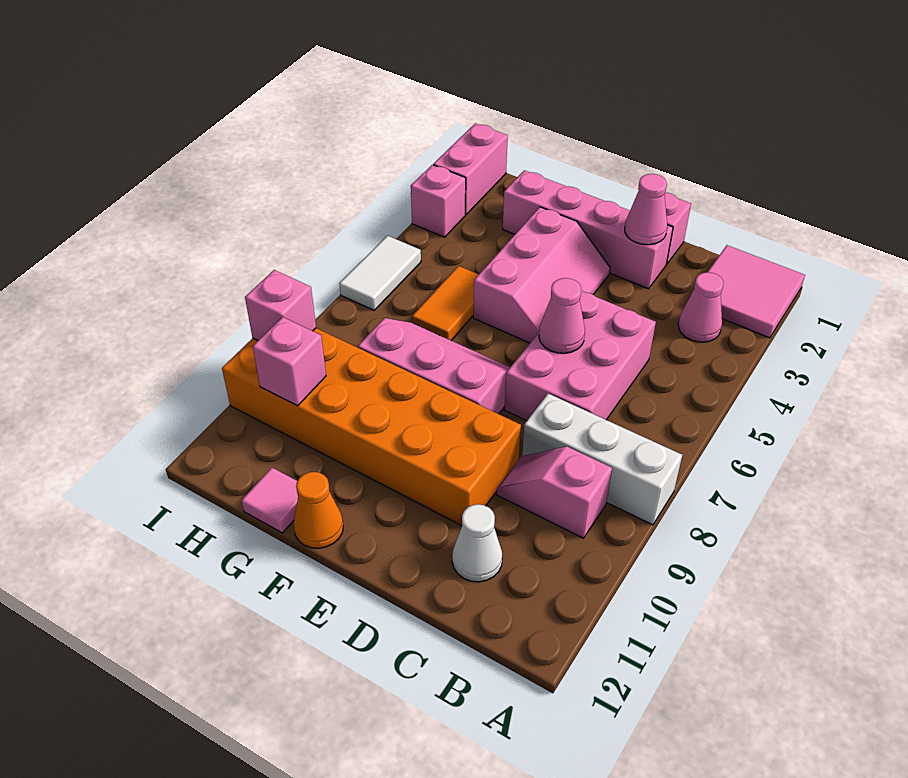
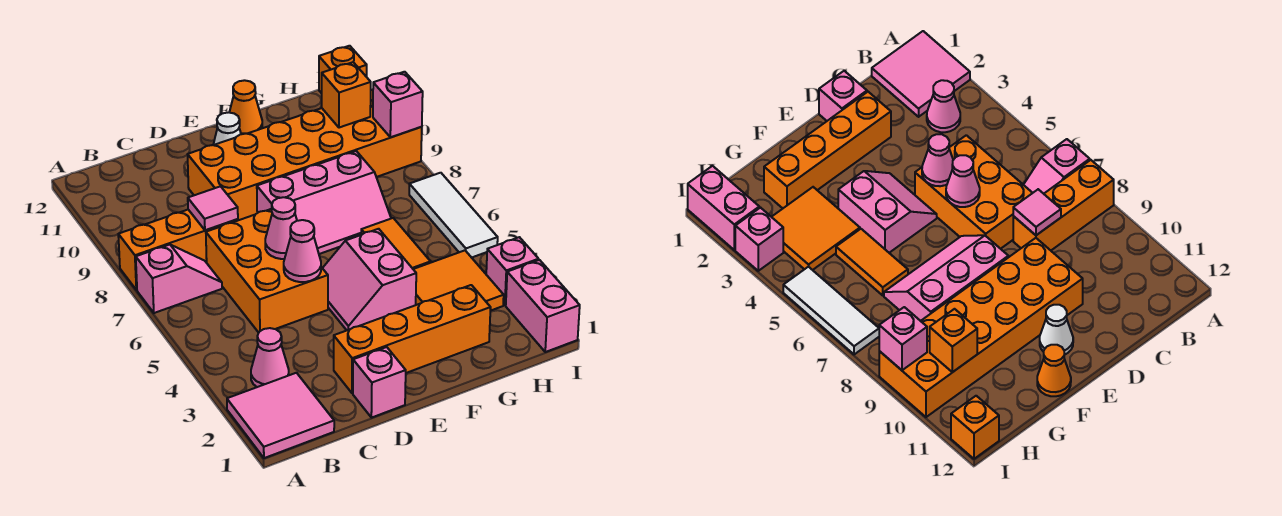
white brick A8:C8 level 1 -> orange brick A8:C8 level 1
pink slope B9:C9 level 1 top B -> pink slope A7:B7 level 1 top A
pink brick C5:D7 level 1 -> orange brick C5:D7 level 1
white cone C11 level 1 -> white cone E11 level 1
pink brick D2:G2 level 1 -> orange brick D2:G2 level 1
pink cone D2 level 2 -> pink cone D5 level 2
pink slope E3:F5 level 1 top F -> pink slope E4:F5 level 1 top F
none -> orange tile G3:H4 level 1
pink tile G12 level 1 -> pink tile C8 level 2
pink brick H10 level 2 -> orange brick H10 level 2
white tile I5:I6 level 1 -> white tile I5:I7 level 1
none -> orange brick I12 level 1

